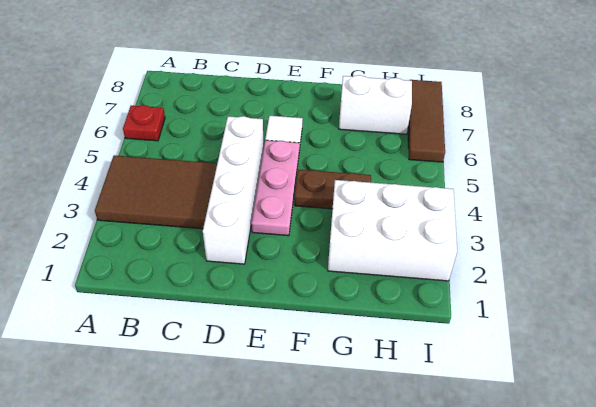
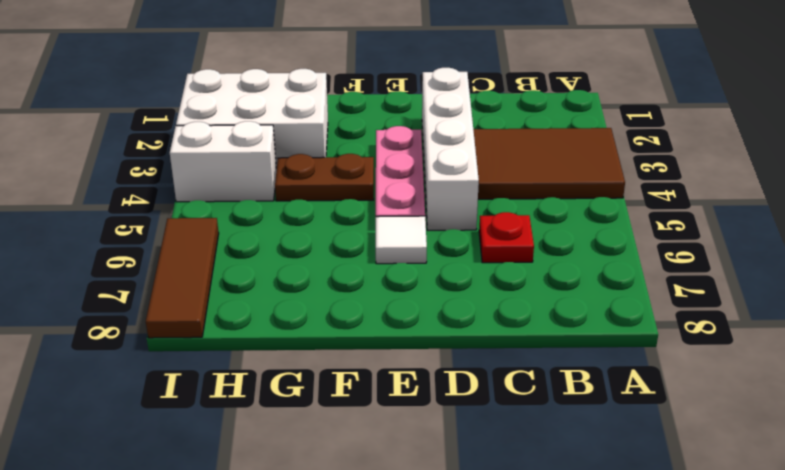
red plate A6 level 1 -> red plate C6 level 1
white brick G7:H7 level 1 -> white brick H4:I4 level 1

